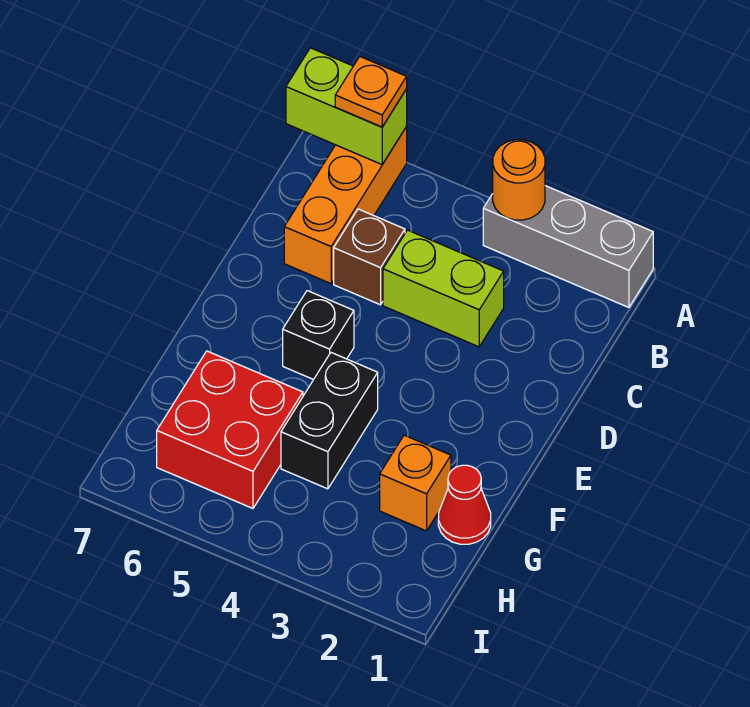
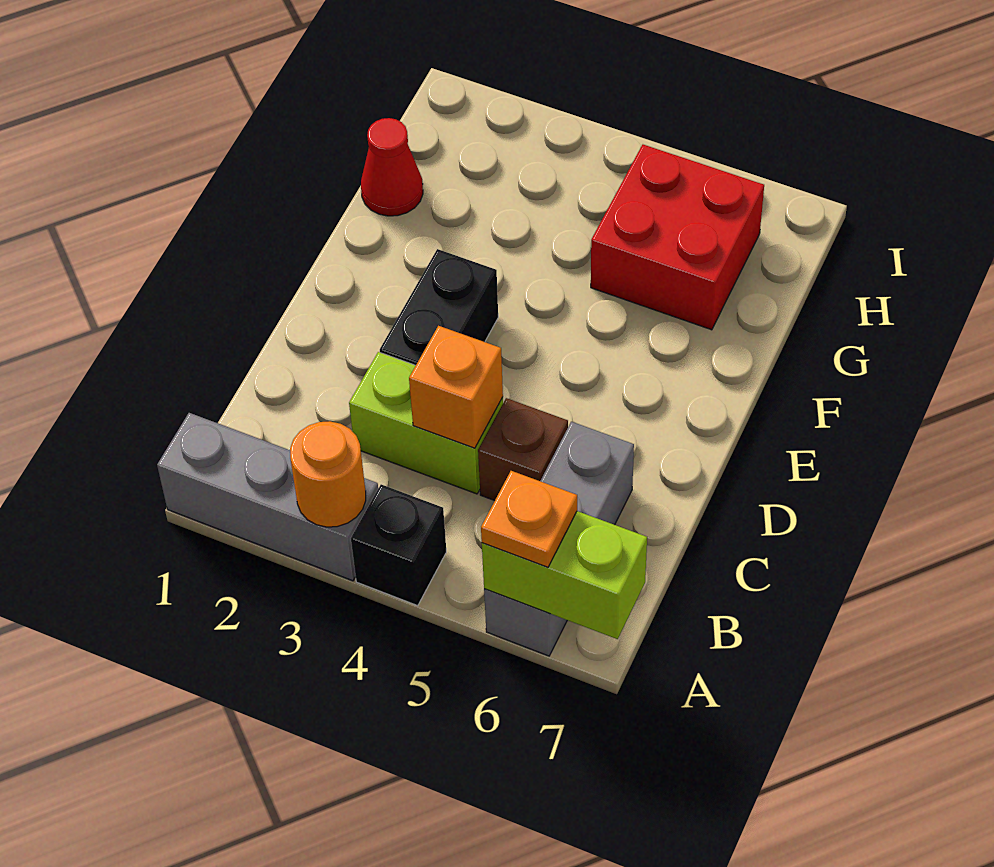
orange brick A6:C6 level 1 -> grey brick A6:C6 level 1
black brick E5 level 1 -> black brick A4 level 1
black brick F4:G4 level 1 -> black brick D3:E3 level 1
orange brick G2 level 1 -> orange brick C4 level 2

